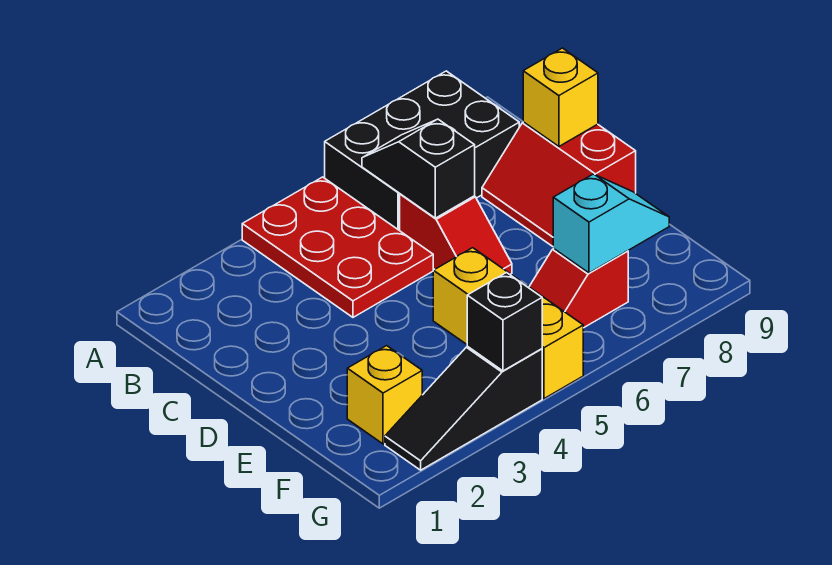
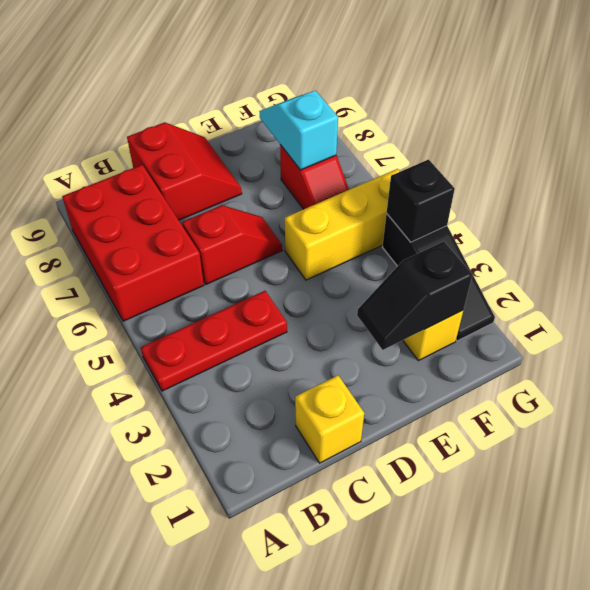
red plate A4:C5 level 1 -> red plate A4:C4 level 1
black brick A6:B8 level 1 -> red brick A6:B8 level 1
black slope B6:C6 level 2 top C -> black slope E2:F2 level 2 top F
red slope C8:D9 level 1 top 9 -> red slope C8:D9 level 1 top C
yellow brick C9 level 2 -> yellow brick C1 level 1

